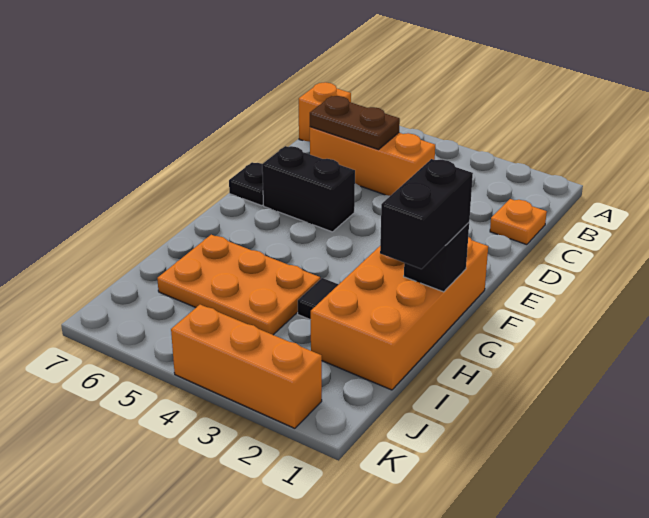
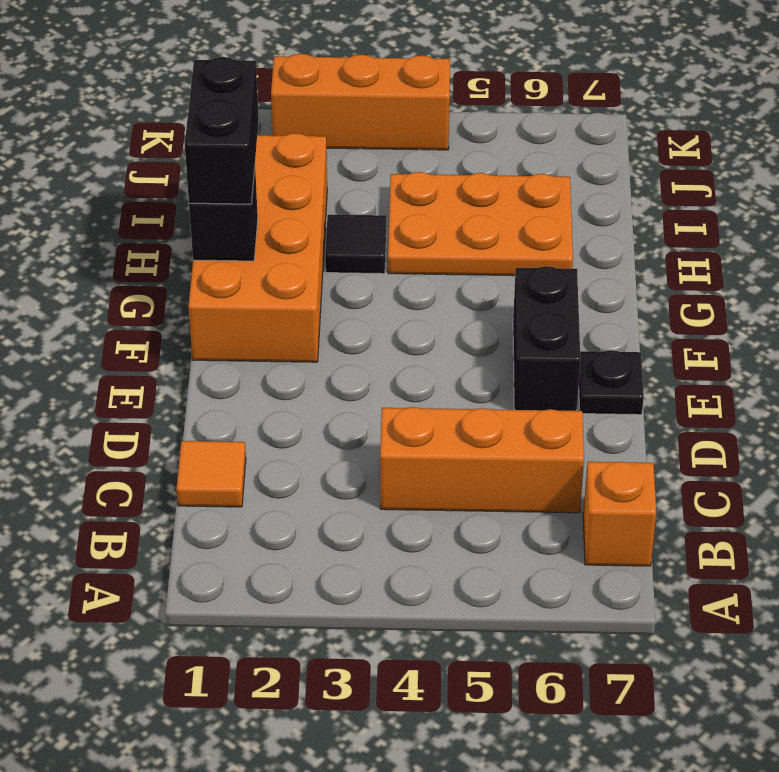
orange plate C1 level 1 -> orange tile C1 level 1
brown plate C5:C6 level 2 -> none
black brick E5:E6 level 1 -> black brick E6:F6 level 1

